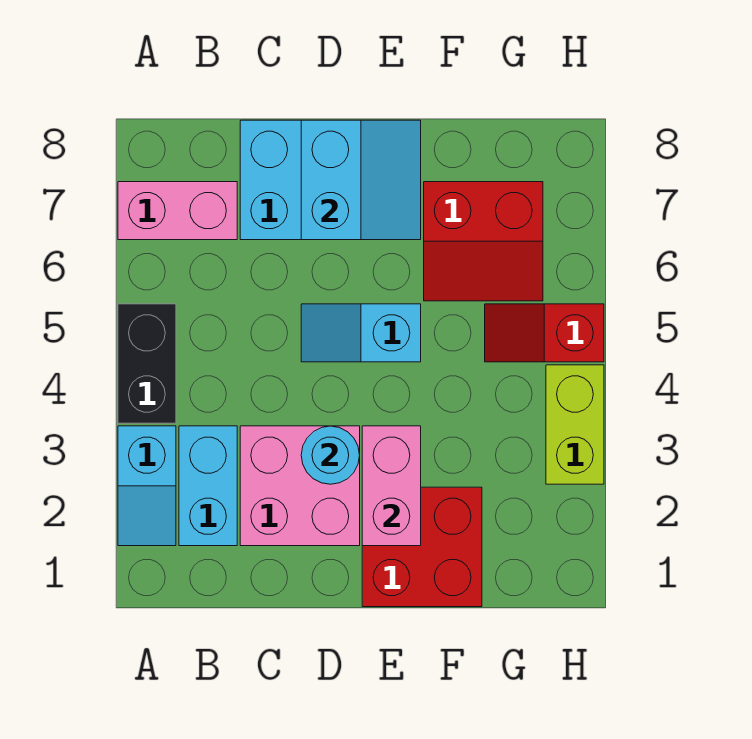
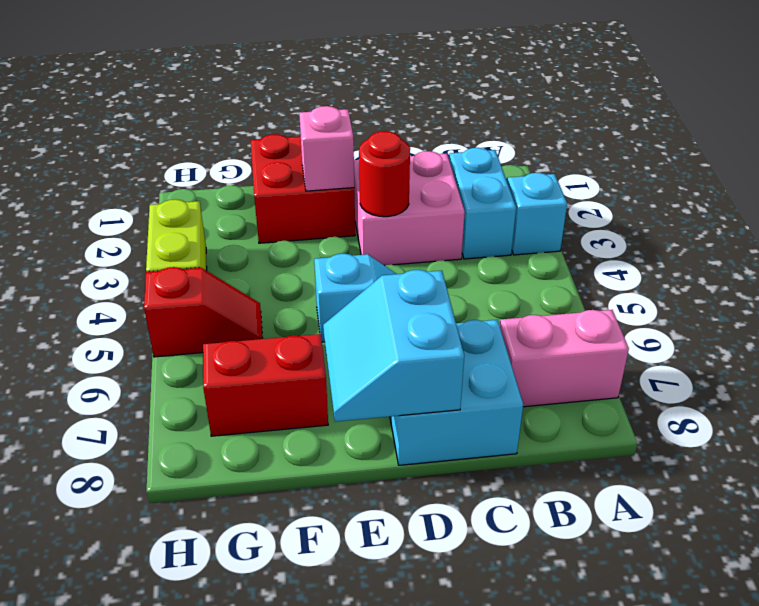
black brick A4:A5 level 1 -> none
cyan round brick D3 level 2 -> red round brick D3 level 2
pink brick E2:E3 level 2 -> pink brick E2 level 2

